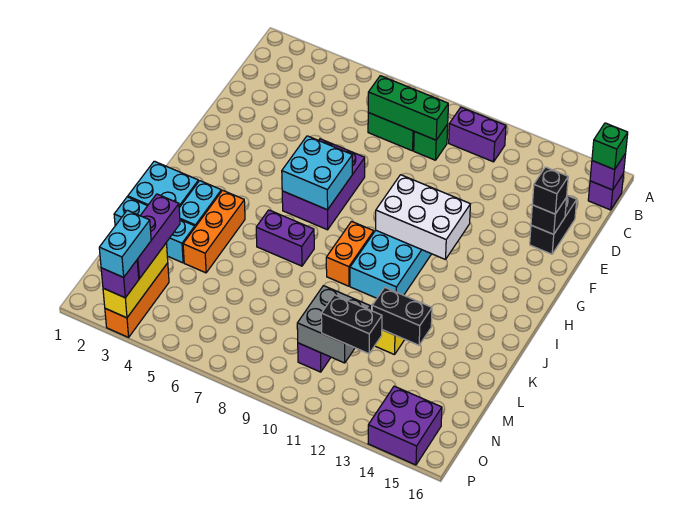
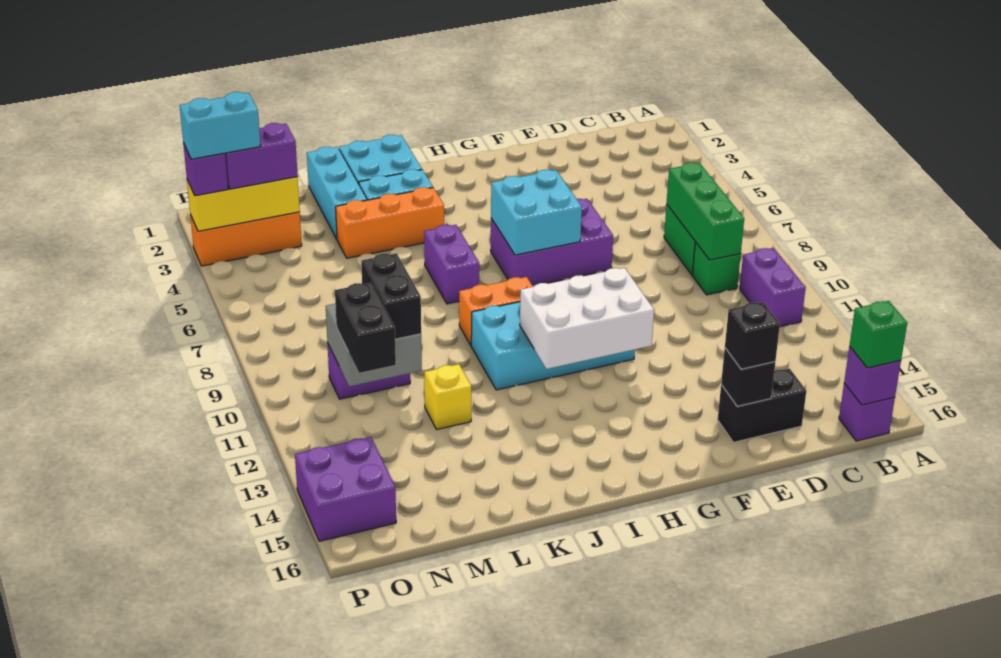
white brick G10:H12 level 2 -> white brick G11:I12 level 2
black brick L12:L13 level 2 -> black brick M10:M11 level 3
purple brick M3:O3 level 3 -> purple brick N3:O3 level 3

